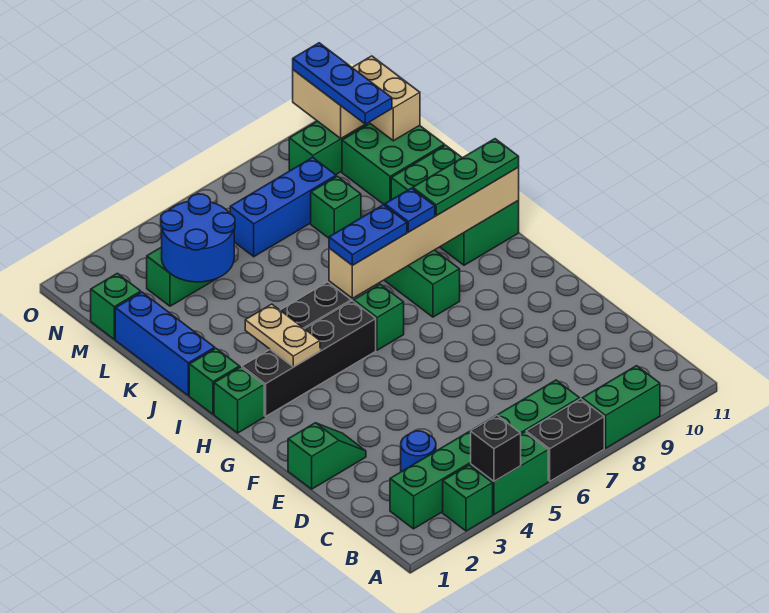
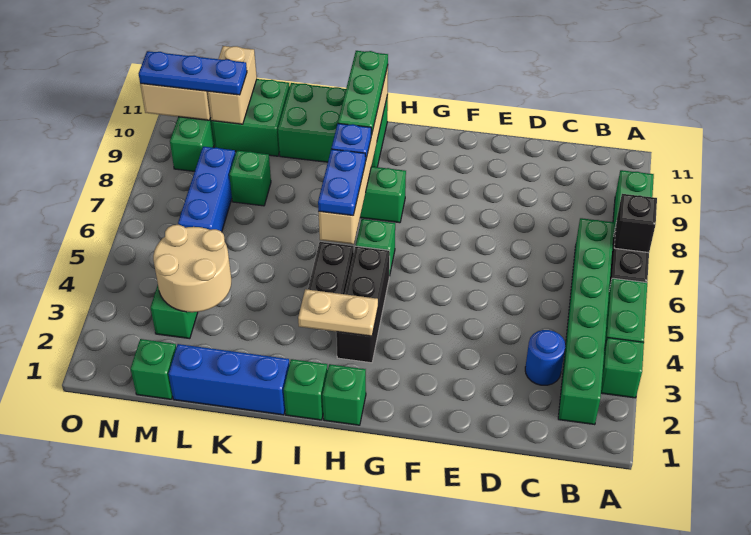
black brick A4 level 2 -> black brick A7 level 2
green slope E1:E2 level 1 top 1 -> none
black brick H2:H5 level 1 -> black brick H3:H5 level 1
blue round brick L3:M4 level 2 -> tan round brick L3:M4 level 2
tan brick M11:N11 level 2 -> tan brick M10:M11 level 2

